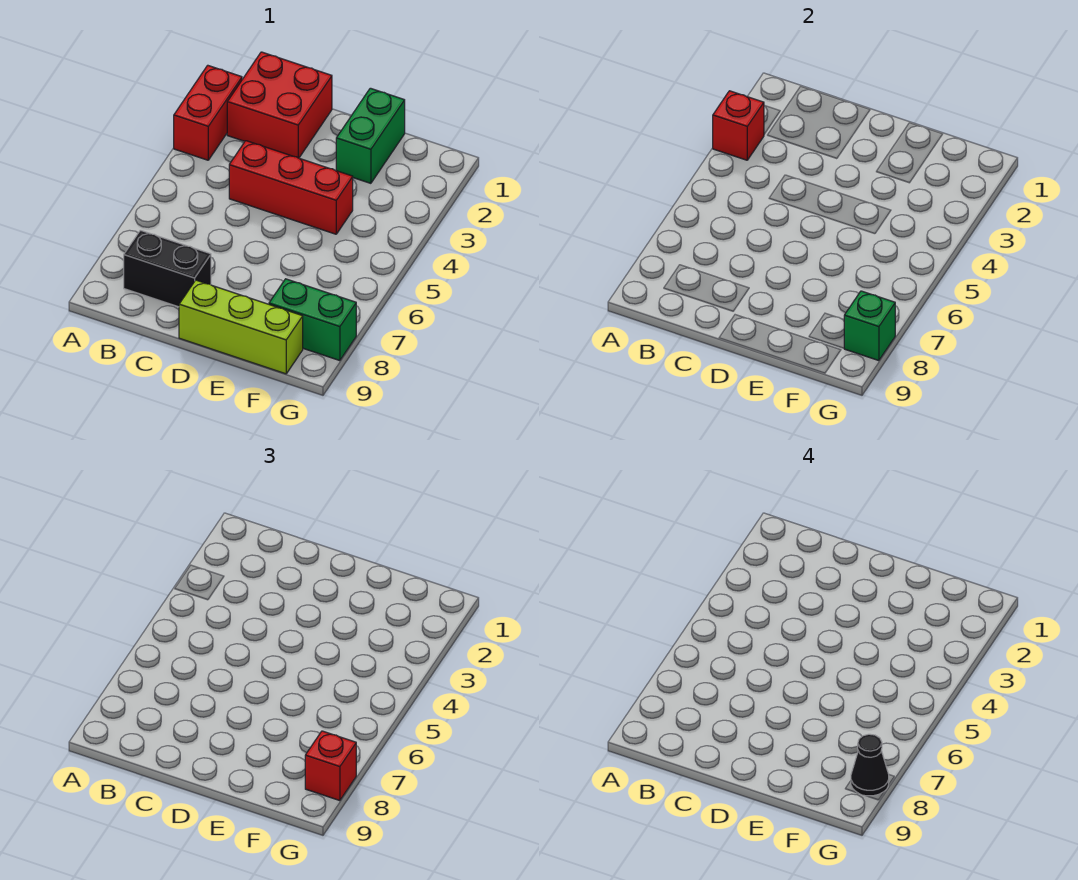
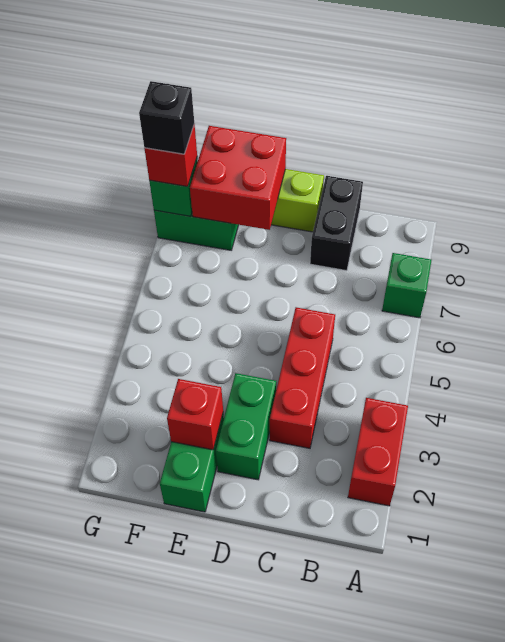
red brick A3 level 2 -> red brick E2 level 2
none -> green brick A7 level 1
red brick B1:C2 level 1 -> red brick E8:F9 level 2
black brick B8:C8 level 1 -> black brick C8:C9 level 1
red brick C4:E4 level 1 -> red brick C3:C5 level 1
none -> green brick D2:D3 level 1
black cone G8 level 4 -> black brick G8 level 4

